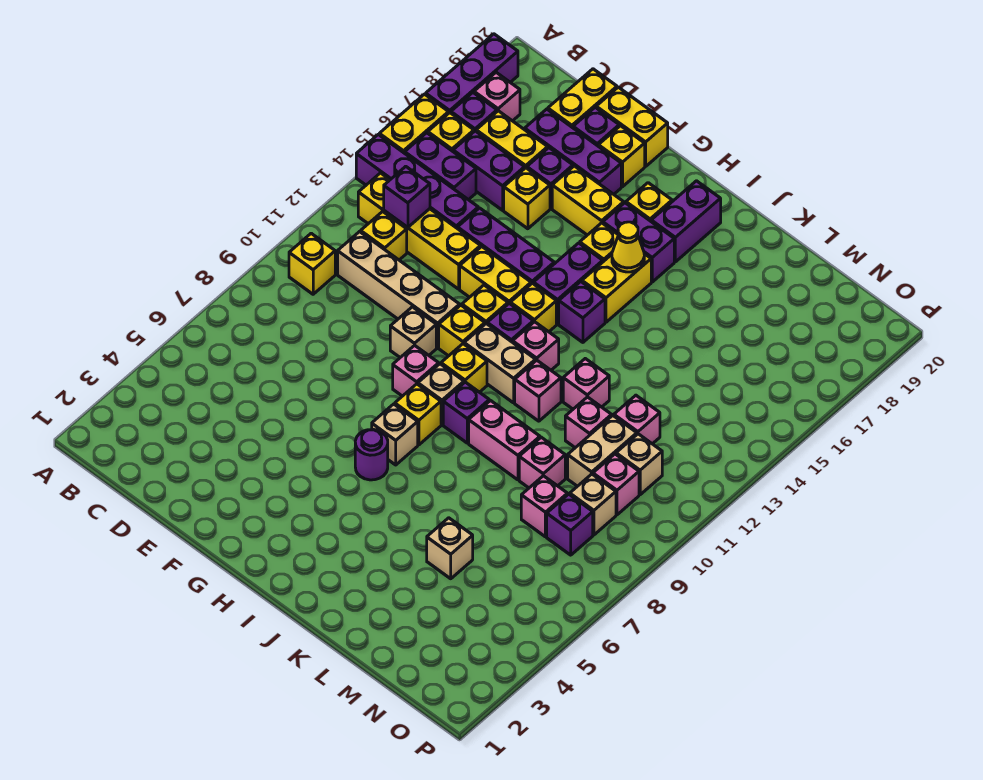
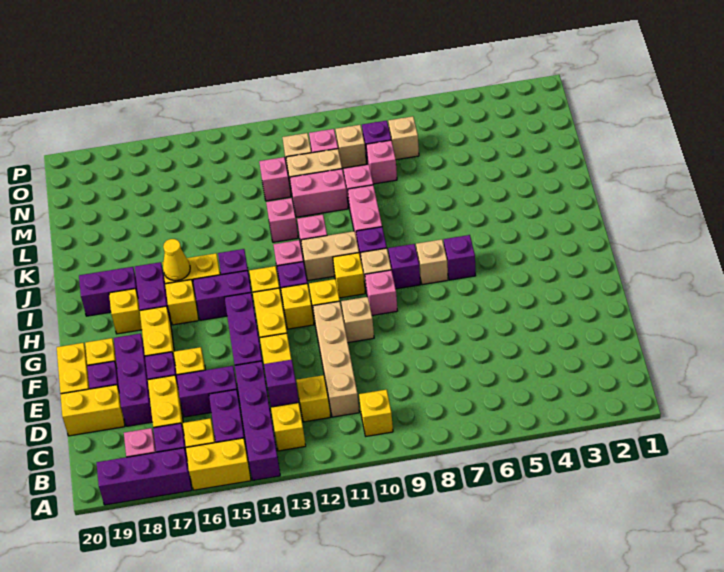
purple brick C16:D16 level 1 -> purple brick D15:D16 level 1
purple round brick H6 level 1 -> purple brick H6 level 1
yellow brick H8 level 1 -> purple brick H8 level 1
tan brick H11:I11 level 1 -> tan brick I10:I11 level 1
tan brick L5 level 1 -> tan brick N7 level 1
pink brick L11 level 1 -> pink brick L10:L11 level 1

